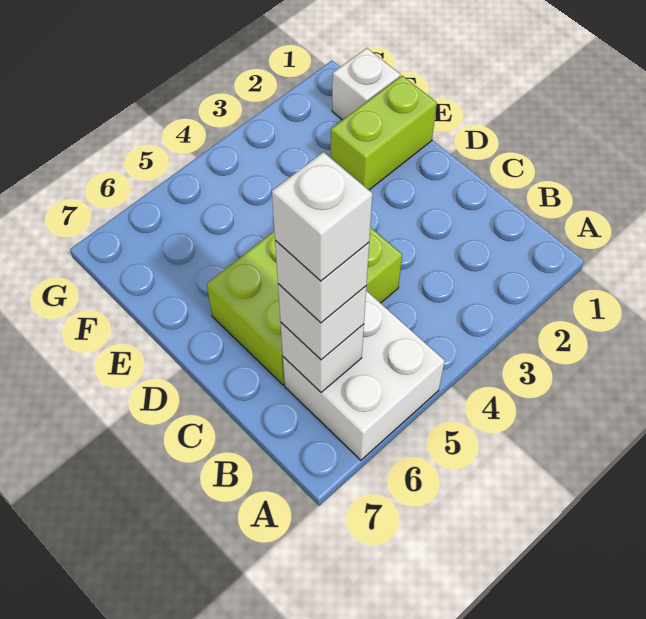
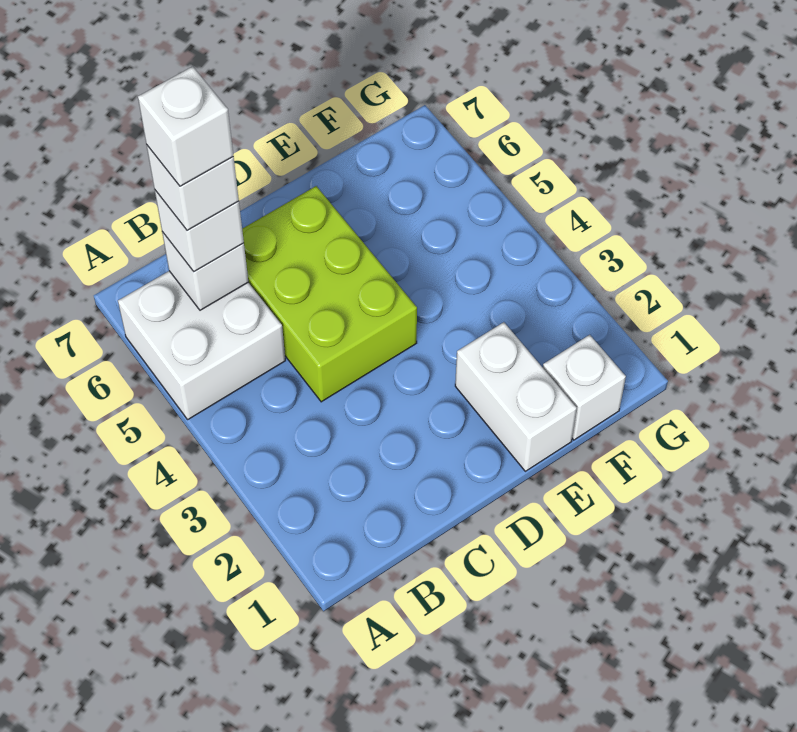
lime brick E1:E2 level 1 -> white brick E1:E2 level 1

